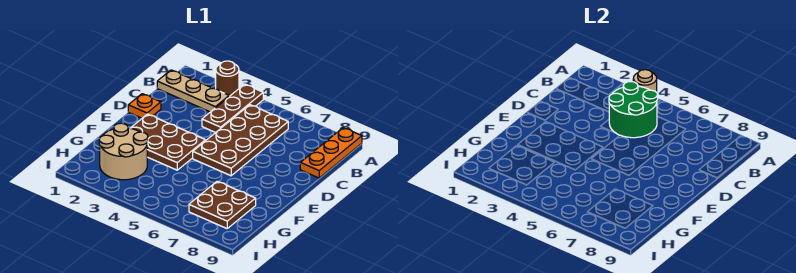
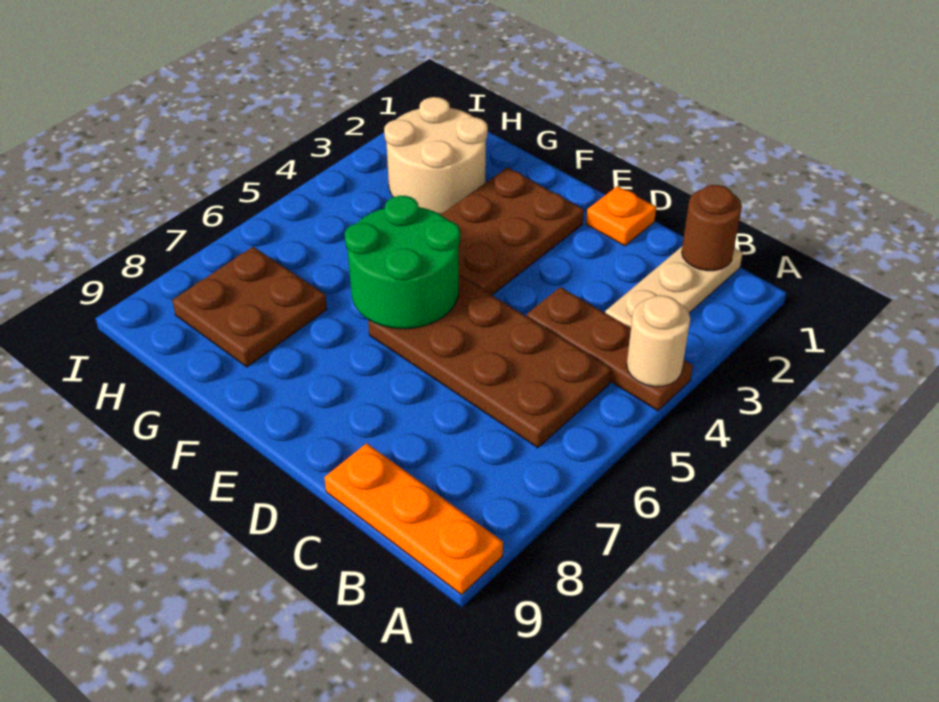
brown round brick A3 level 1 -> brown round brick B1 level 2
green round brick B4:C5 level 2 -> green round brick E5:F6 level 2

